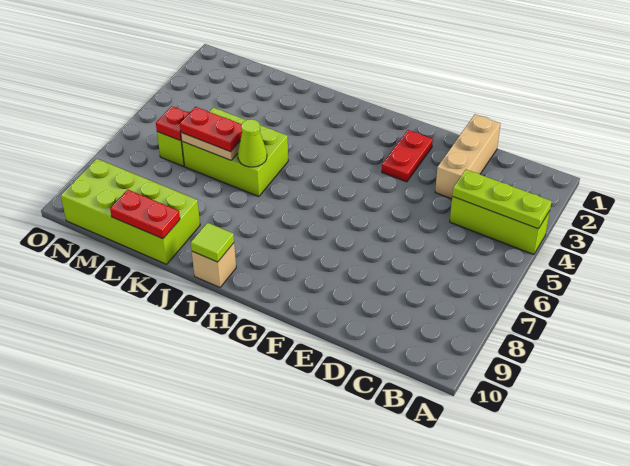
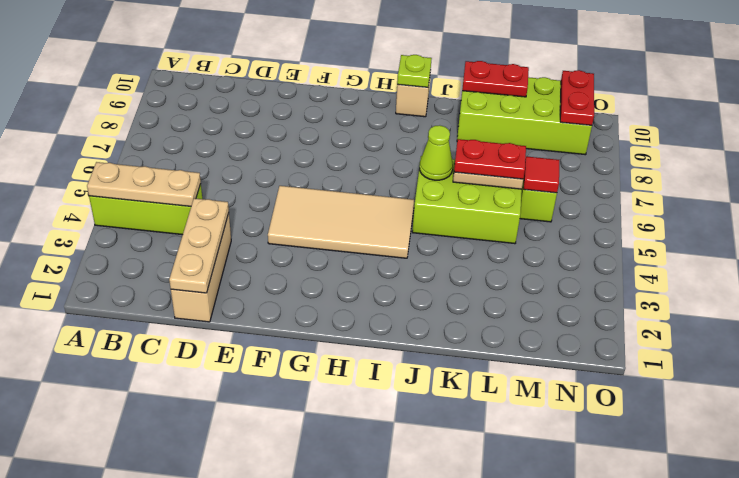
lime plate A4:C4 level 2 -> tan plate A4:C4 level 2
none -> tan plate D1:D3 level 2
red plate F2:F3 level 1 -> red plate N9:N10 level 2
none -> tan tile F4:I5 level 1
lime tile I10 level 2 -> lime plate I10 level 2
red plate M6 level 2 -> red tile M6 level 2

